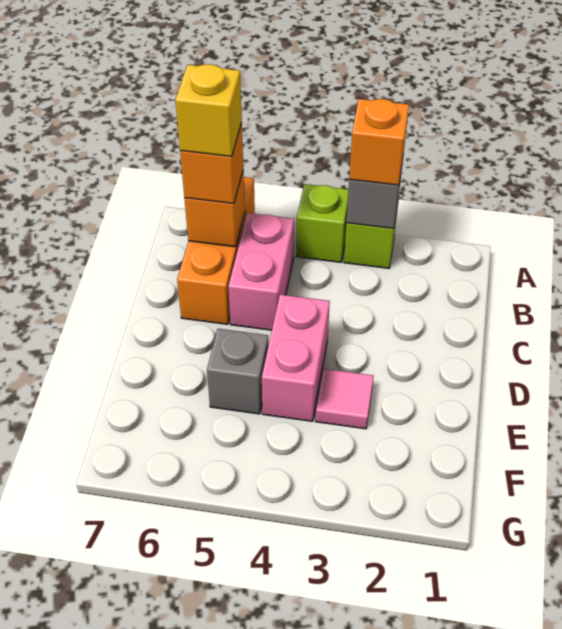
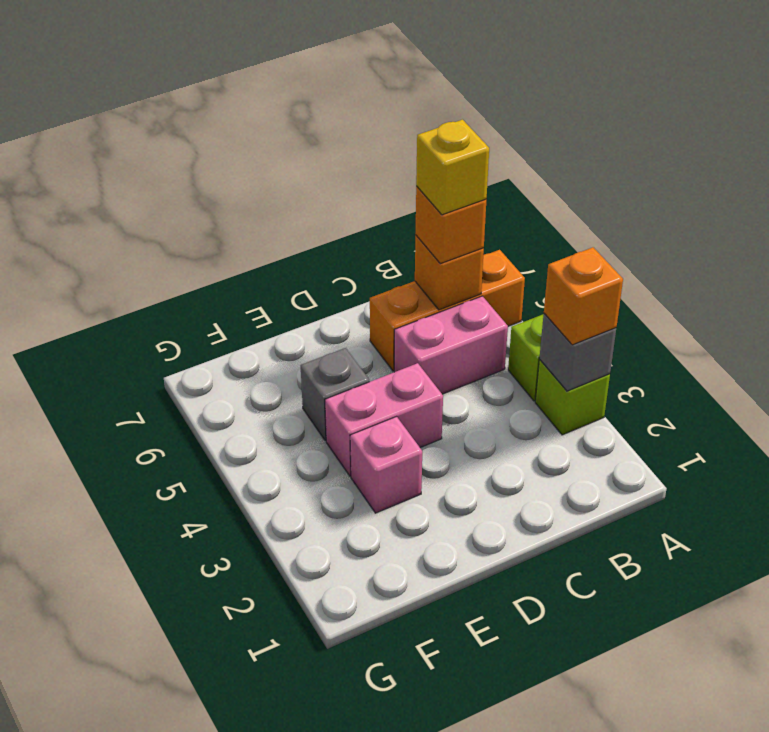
pink tile E3 level 1 -> pink brick E3 level 1

